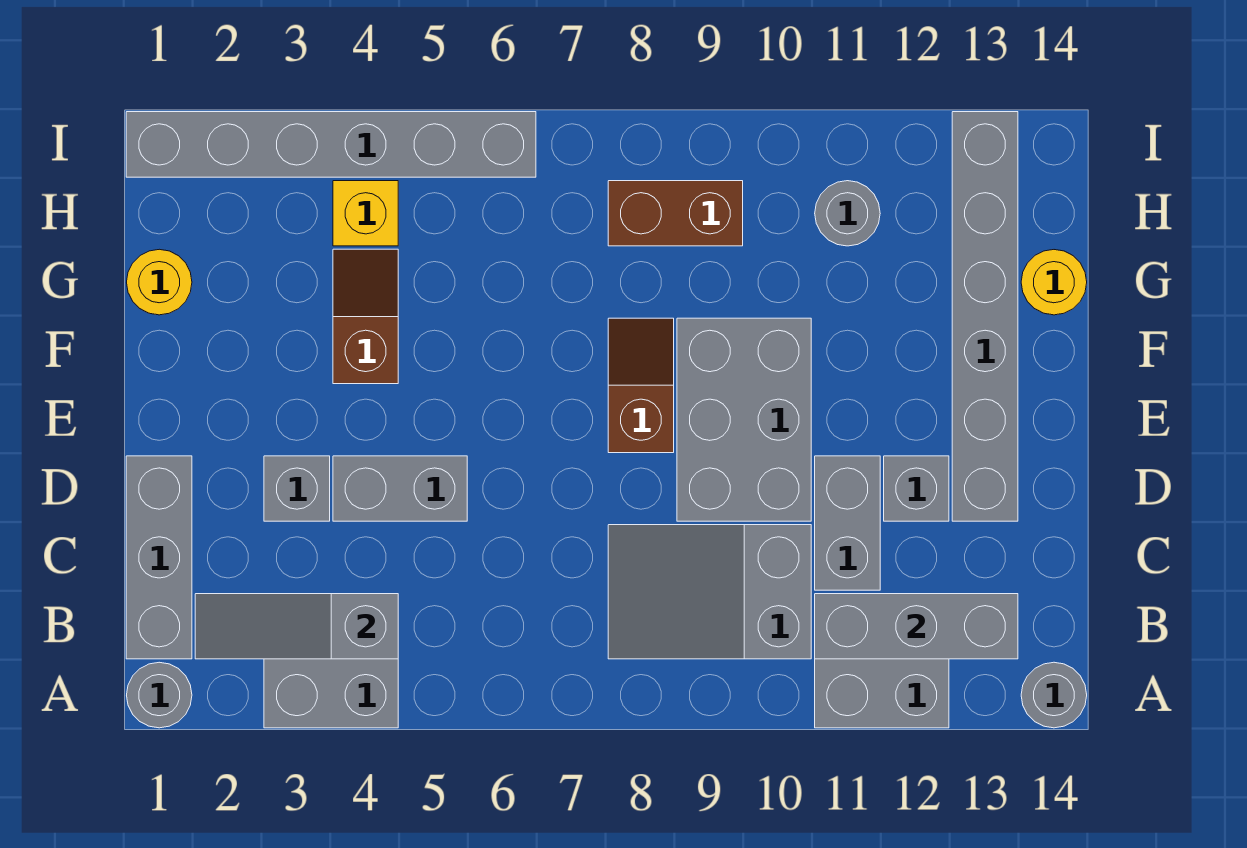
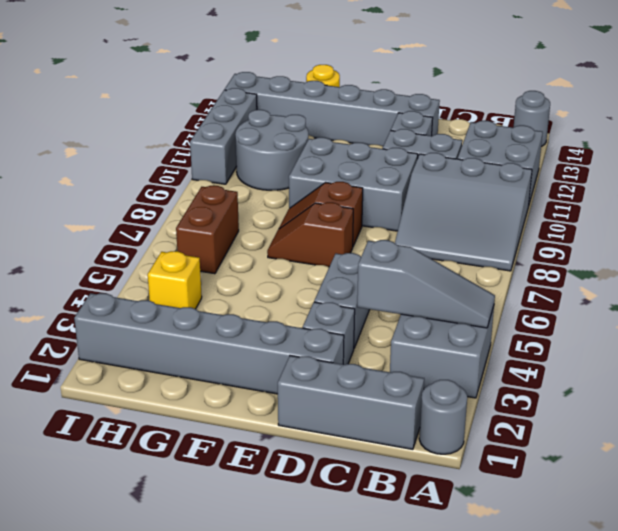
grey slope B2:B4 level 2 top 4 -> grey slope A4:C4 level 2 top C
grey slope B8:C10 level 1 top 10 -> grey slope A8:C10 level 1 top 10
grey brick B11:B13 level 2 -> grey brick I10:I12 level 1
brown slope F4:G4 level 1 top F -> brown slope E7:F7 level 1 top E
yellow round brick G1 level 1 -> none
brown brick H8:H9 level 1 -> brown brick H6:H7 level 1
grey round brick H11 level 1 -> grey round brick G10:H11 level 1
grey brick I1:I6 level 1 -> grey brick D2:I2 level 1

